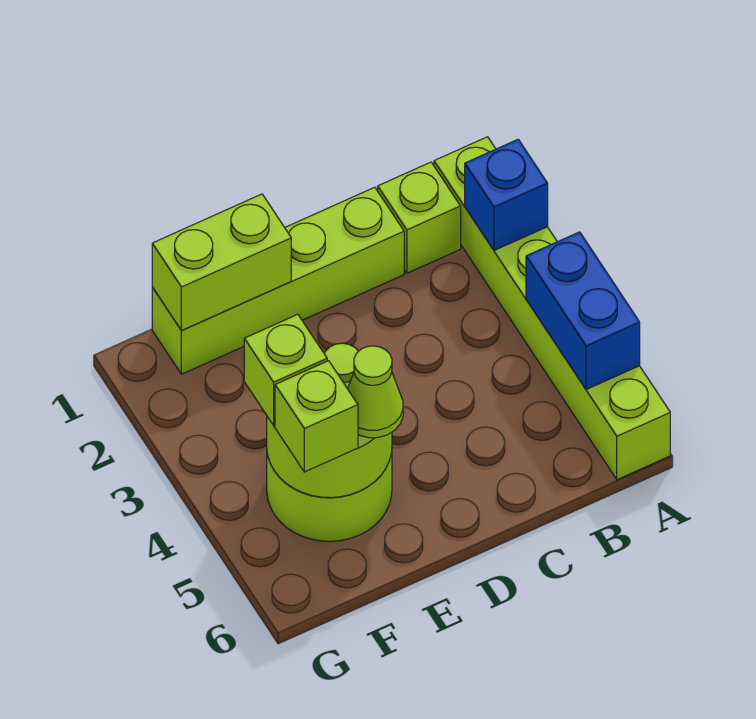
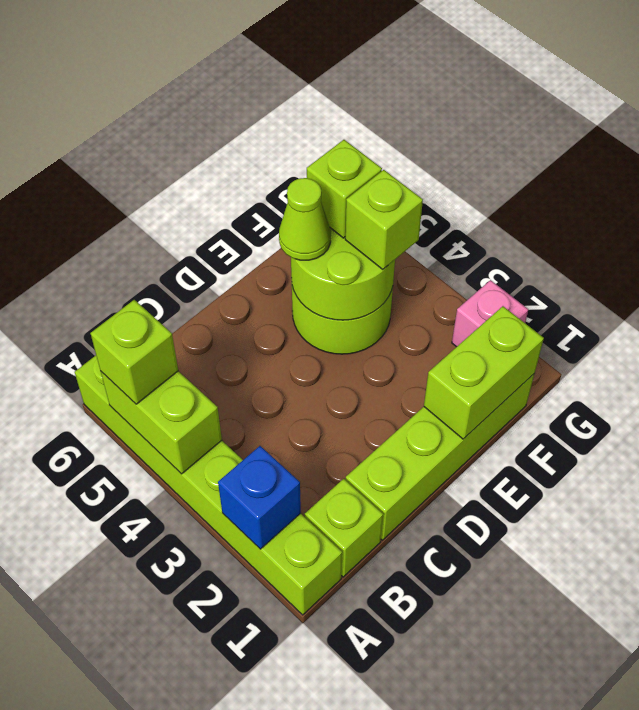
blue brick A4:A5 level 2 -> lime brick A4:A5 level 2
none -> lime brick A5 level 3
none -> pink brick G2 level 1

